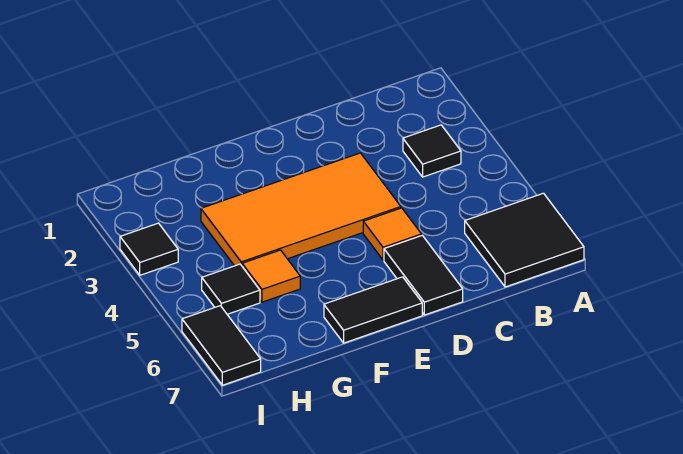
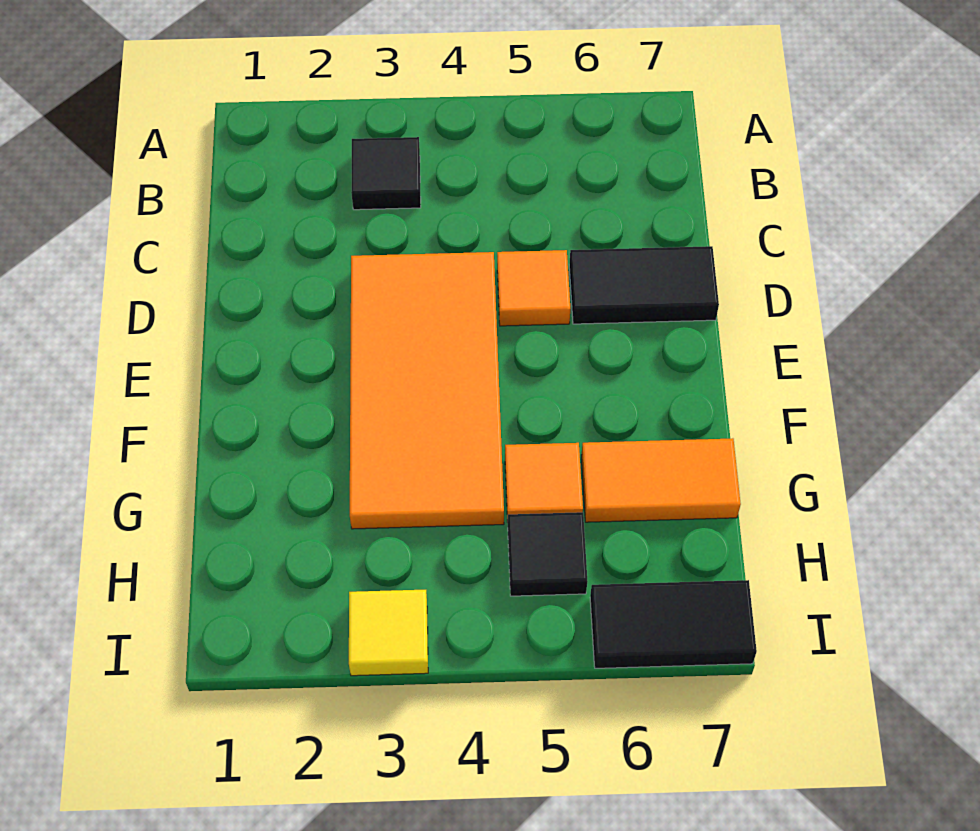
black tile A6:B7 level 1 -> none
black tile E7:F7 level 1 -> none
none -> orange tile G6:G7 level 1
black tile I3 level 1 -> yellow tile I3 level 1

